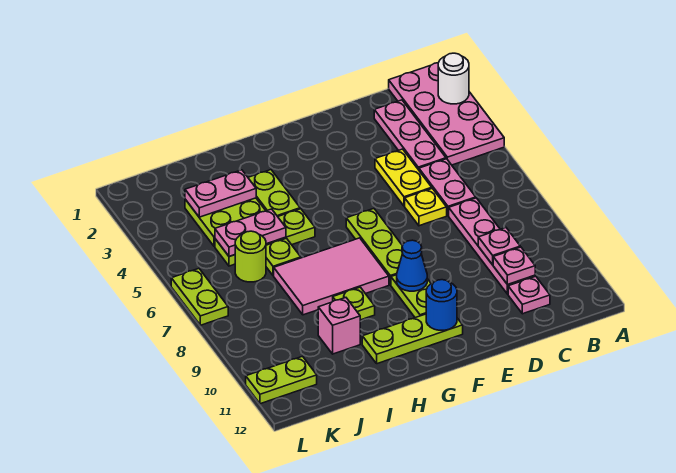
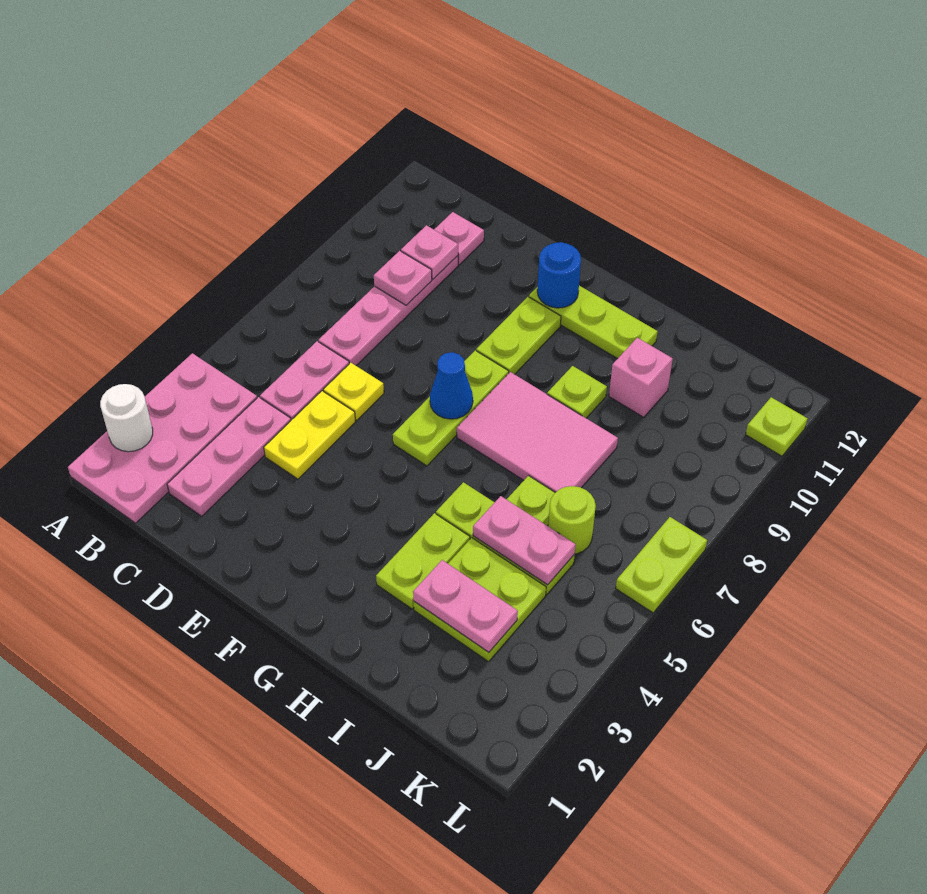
blue cone F9 level 2 -> blue cone F7 level 2
lime plate K11:L11 level 1 -> lime plate L11 level 1

